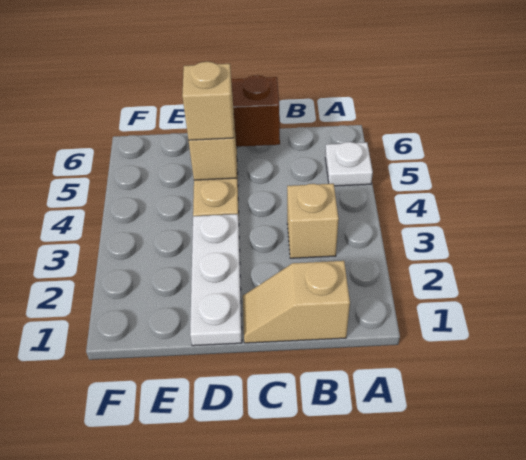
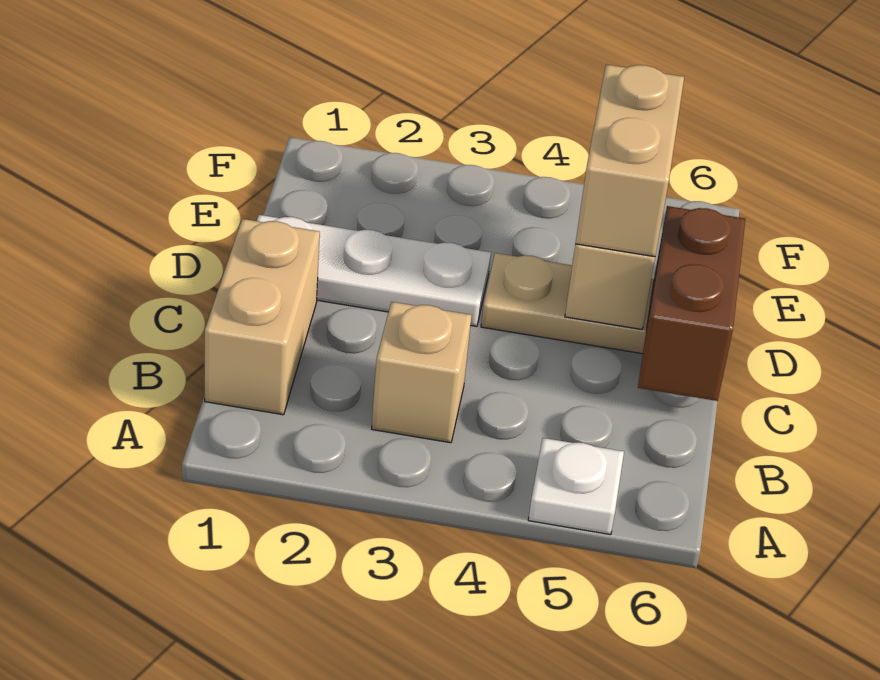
tan slope B1:C1 level 1 top B -> tan brick B1:C1 level 1
tan brick D5 level 3 -> tan brick D5:E5 level 3

